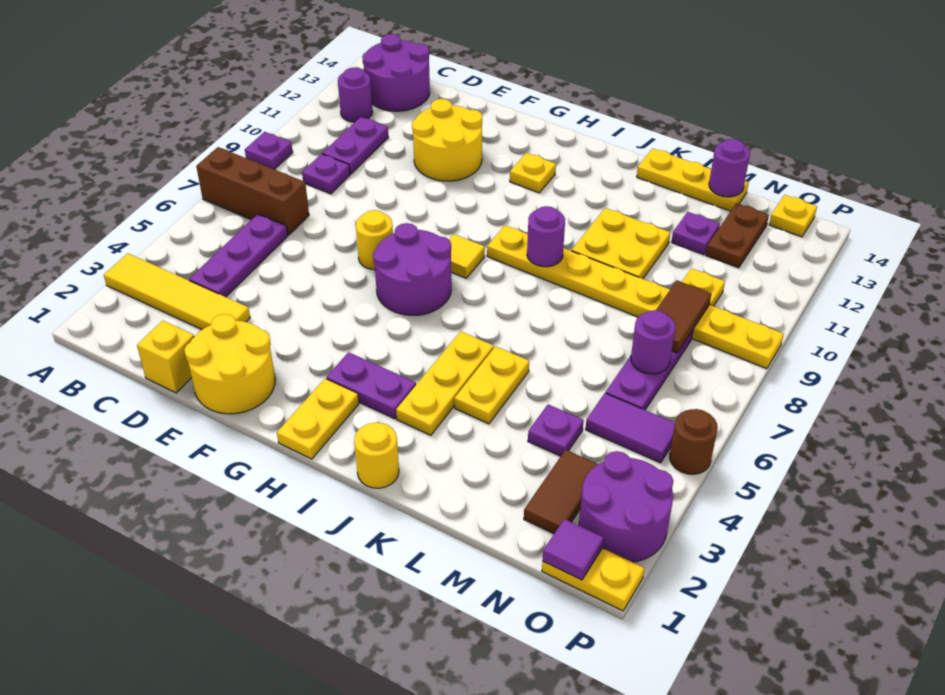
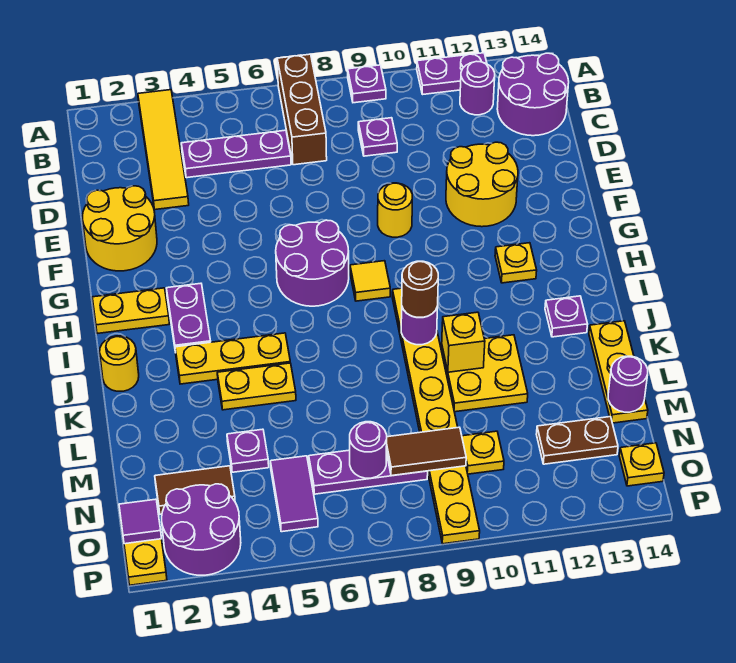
purple plate C10:C11 level 1 -> purple plate A11:A12 level 1
yellow brick D1 level 1 -> yellow brick K10 level 2
yellow round brick F7 level 1 -> yellow round brick F9 level 1
purple plate M12 level 1 -> purple plate J13 level 1
brown round brick P5 level 1 -> brown round brick J9 level 3

